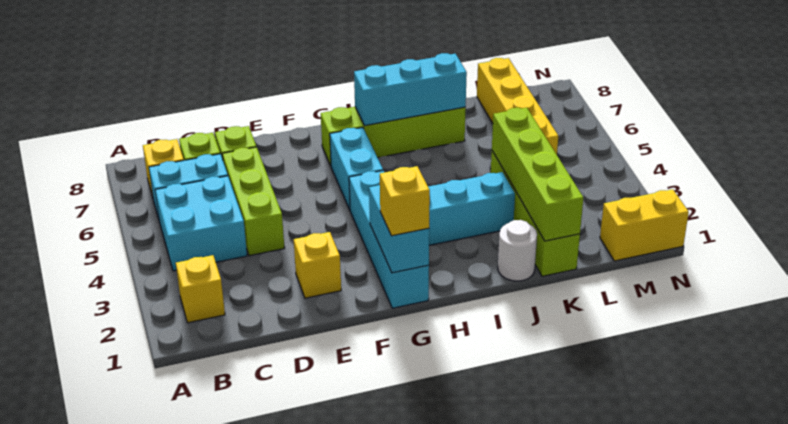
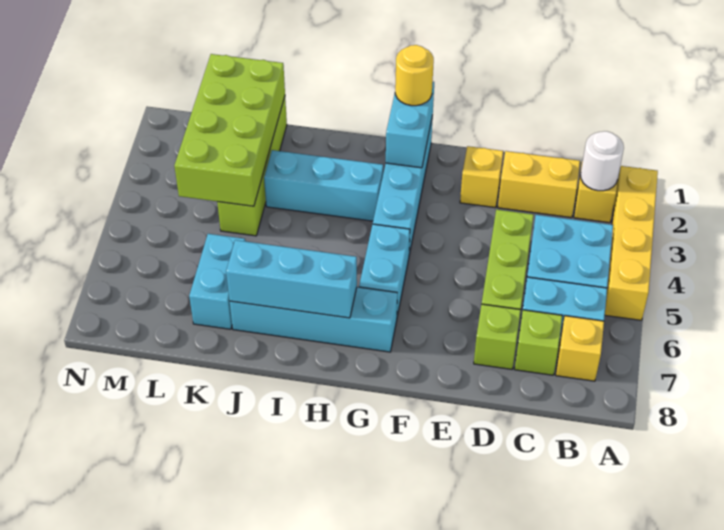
yellow brick G1 level 3 -> yellow round brick G1 level 3
lime brick G7:J7 level 1 -> cyan brick G7:J7 level 1
white round brick J1 level 1 -> white round brick B2 level 2
lime brick K1:K4 level 2 -> lime brick K1:L4 level 2
none -> cyan brick K6:K7 level 1
yellow brick L5:L8 level 1 -> yellow brick A2:A5 level 1
yellow brick M1:N1 level 1 -> yellow brick C2:D2 level 1

